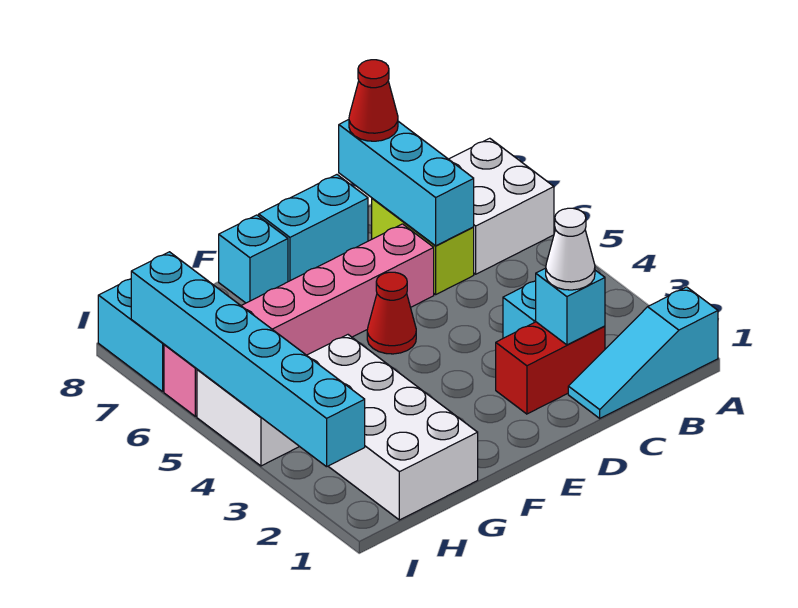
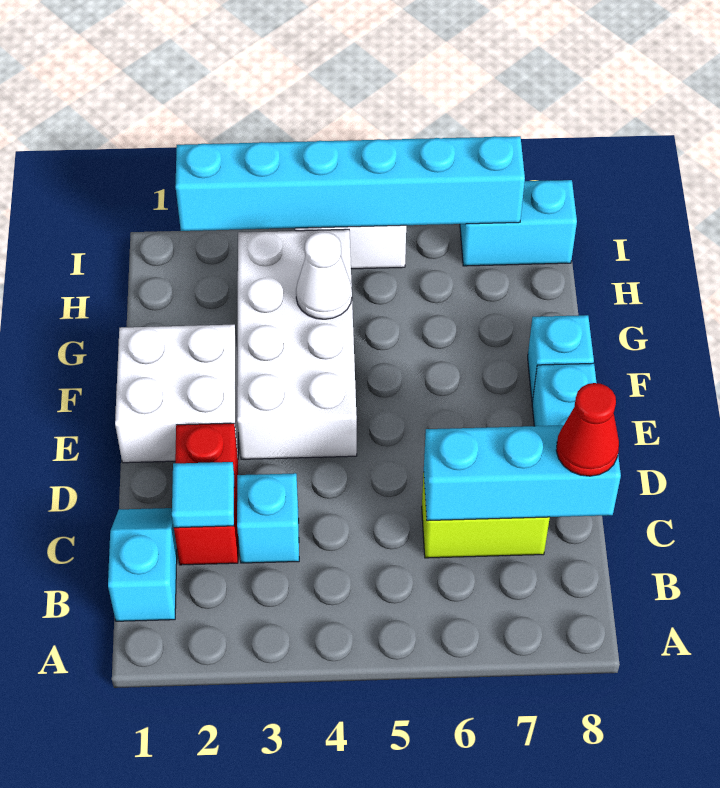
cyan slope A1:C1 level 1 top A -> cyan slope B1:C1 level 1 top B
white brick A6:B7 level 1 -> white brick E1:F2 level 1
cyan brick C2 level 2 -> cyan tile C2 level 2
white cone C2 level 3 -> white cone G4 level 2
pink brick D6:I6 level 1 -> none
red cone E5 level 1 -> none
white brick G1:H4 level 1 -> white brick E3:H4 level 1

